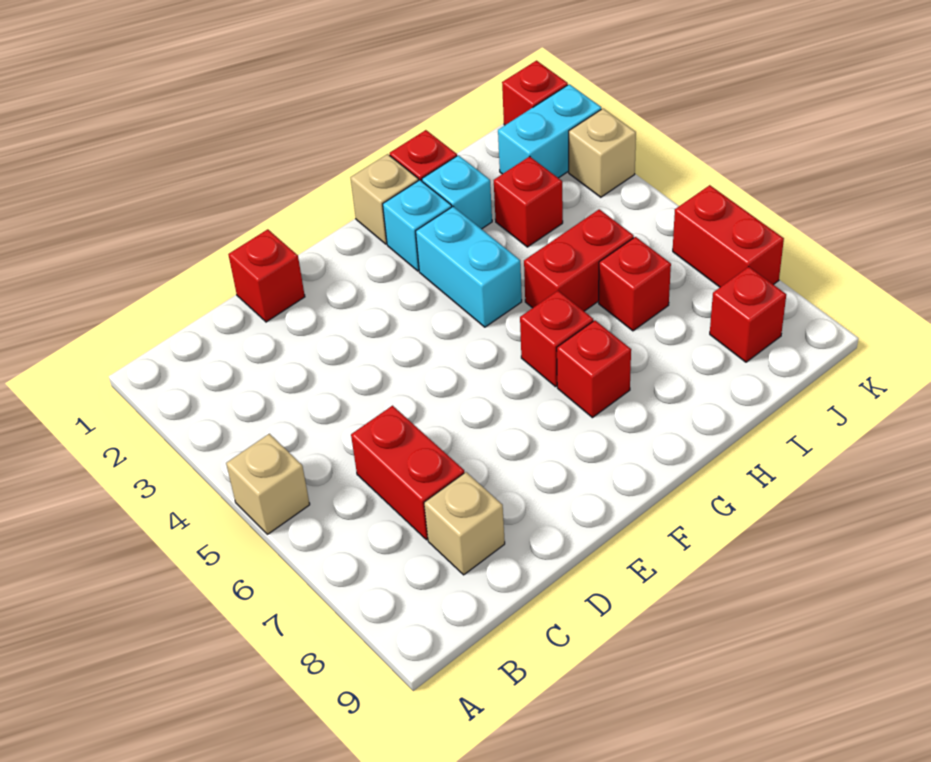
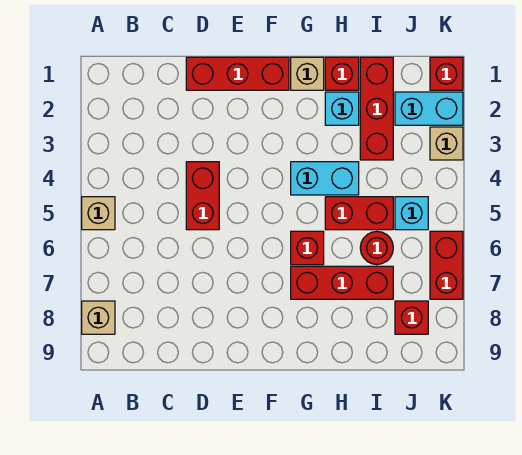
red brick C6:C7 level 1 -> red brick D4:D5 level 1
tan brick C8 level 1 -> tan brick A8 level 1
red brick D1 level 1 -> red brick D1:F1 level 1
cyan brick G2 level 1 -> cyan brick J5 level 1
cyan brick G3:G4 level 1 -> cyan brick G4:H4 level 1
red brick G7 level 1 -> red brick G7:I7 level 1
red brick I3 level 1 -> red brick I1:I3 level 1
red brick I6 level 1 -> red round brick I6 level 1

